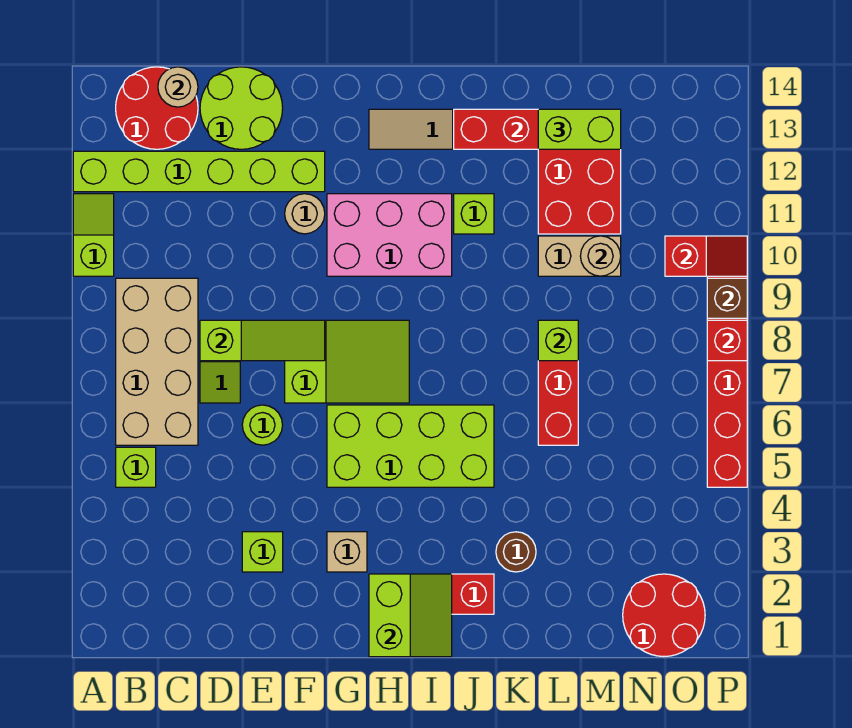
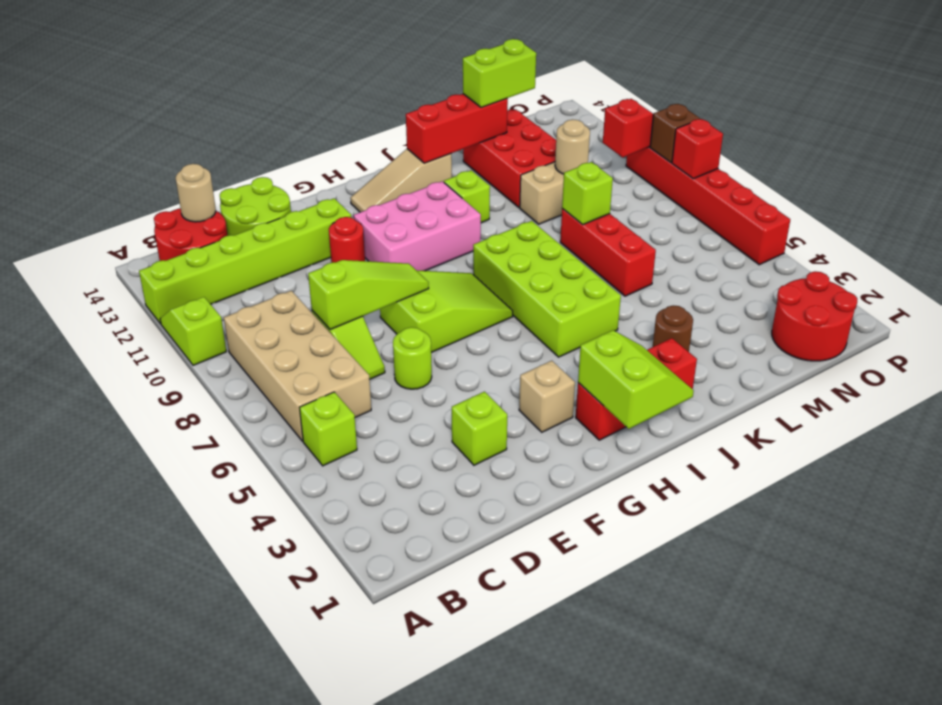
tan round brick F11 level 1 -> red round brick F11 level 1
lime brick G5:J6 level 1 -> lime brick I5:J8 level 1

